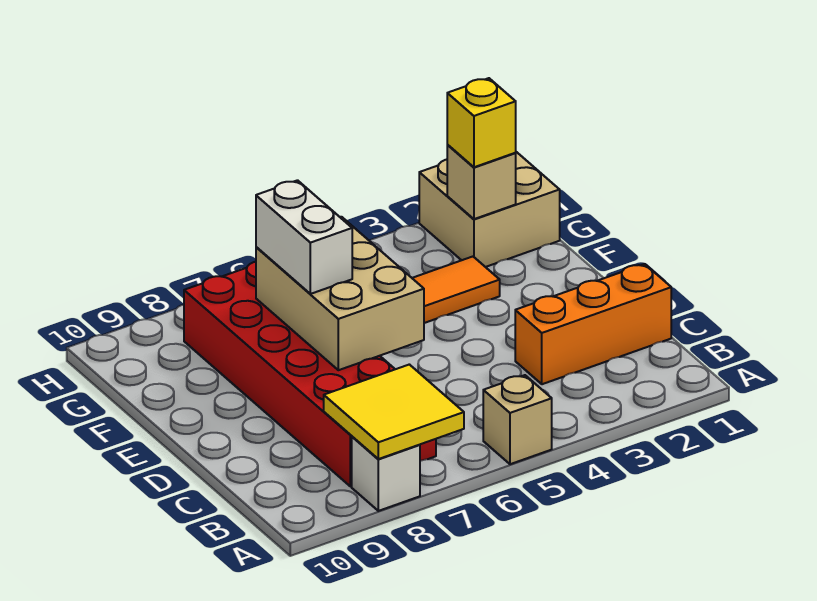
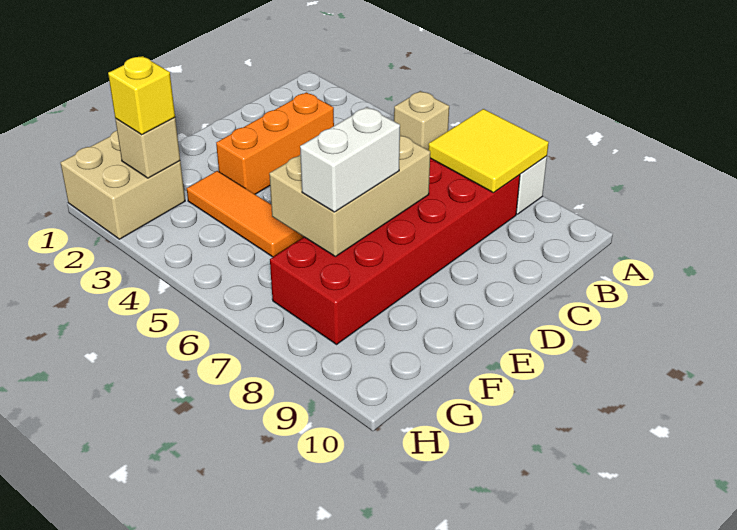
orange brick C1:C3 level 1 -> orange brick C3:E3 level 1

